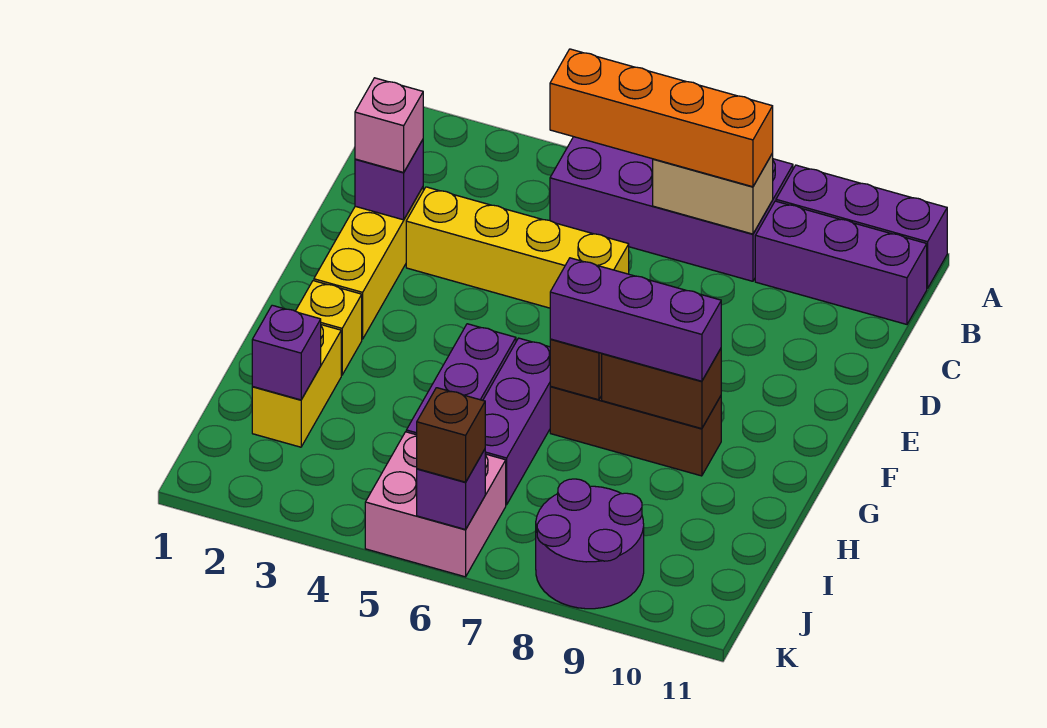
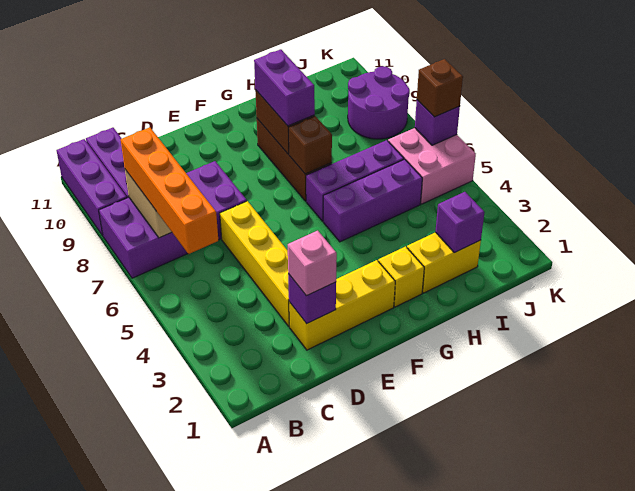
purple brick A5:B8 level 1 -> purple brick A7:D8 level 1
purple brick G7:G9 level 3 -> purple brick G8:G9 level 3

